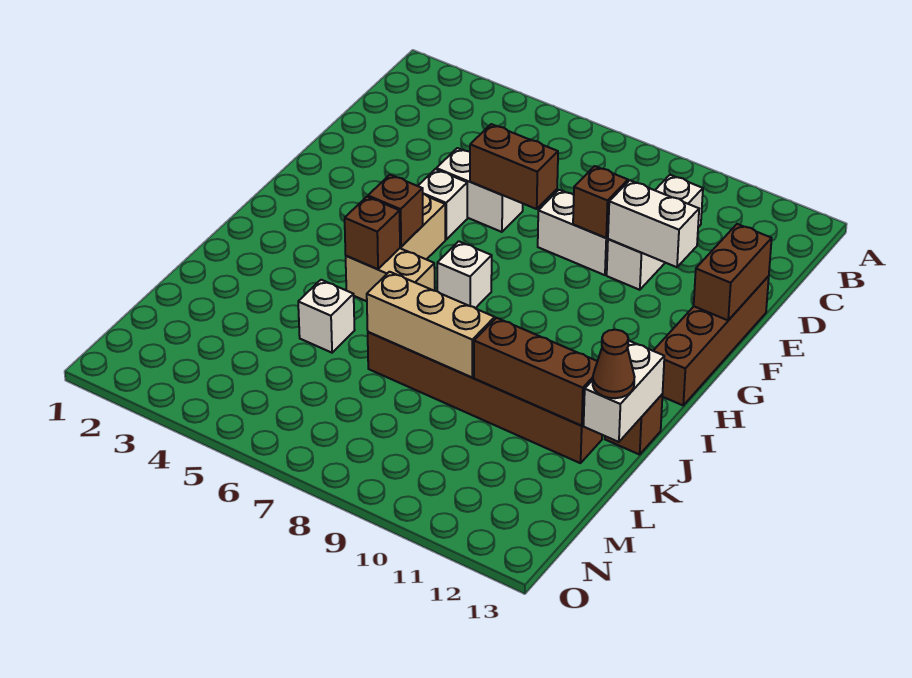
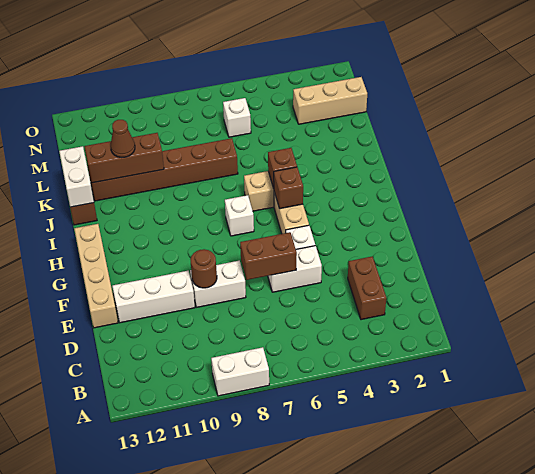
white brick C10:E10 level 1 -> white brick E10:E12 level 1
brown brick E9 level 2 -> brown round brick E9 level 2
white brick E10:E11 level 2 -> white brick A8:A9 level 1
brown brick E13:H13 level 1 -> tan brick E13:H13 level 1
brown brick E13:F13 level 2 -> brown brick C3:D3 level 1
white brick K5 level 1 -> white brick M6 level 1
tan brick K7:K9 level 2 -> tan brick M1:M3 level 1
brown cone K13 level 3 -> brown cone K11 level 3

